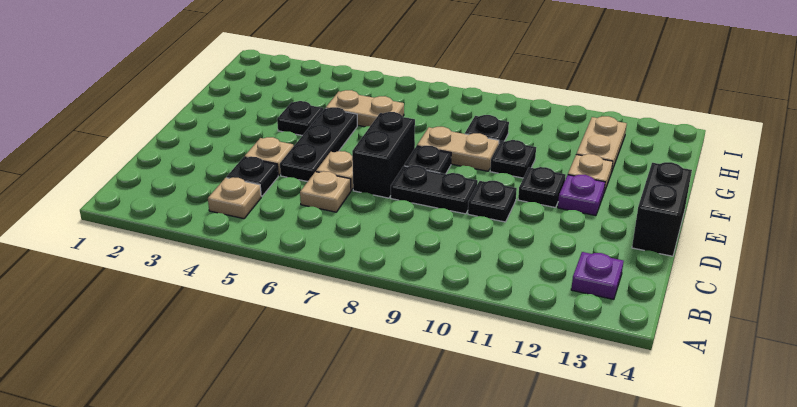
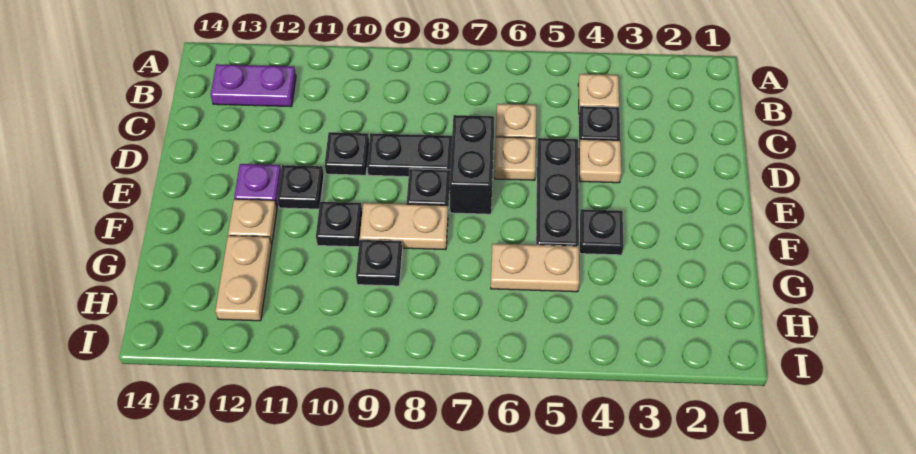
purple plate B13 level 1 -> purple plate B12:B13 level 1
black brick D14:E14 level 1 -> none

